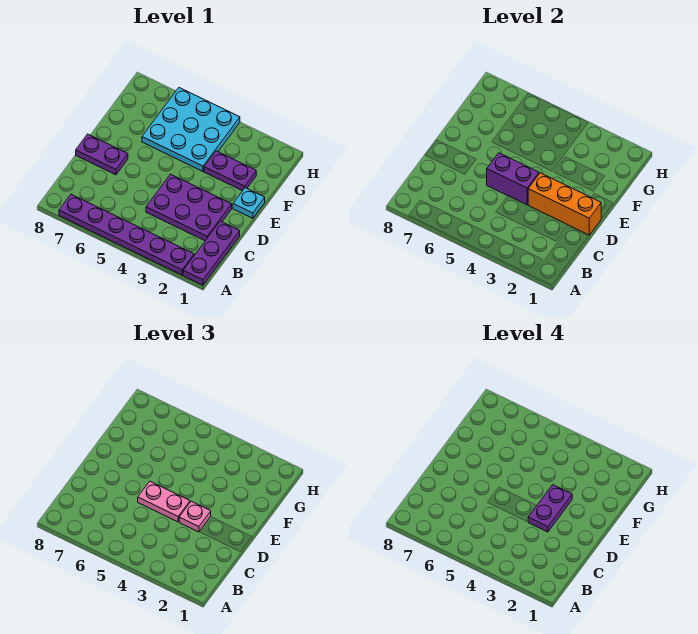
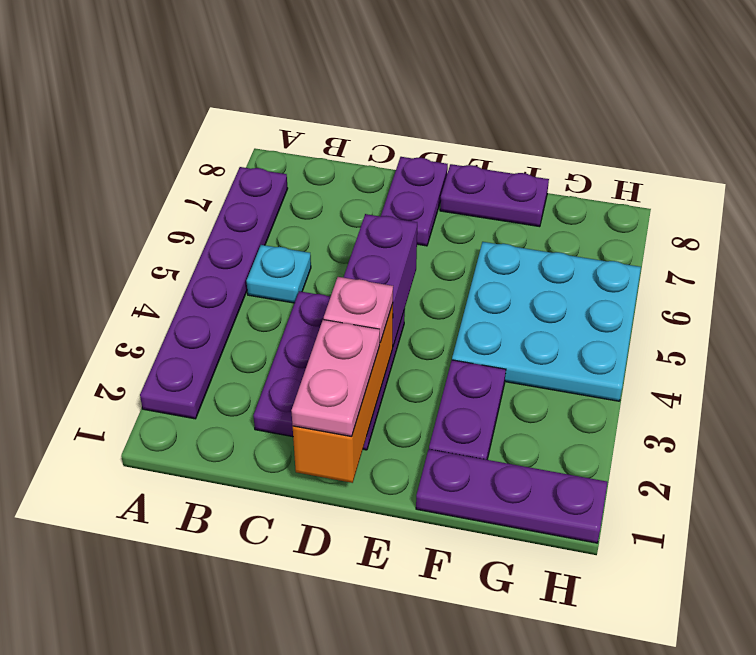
purple plate A1:C1 level 1 -> purple plate F1:H1 level 1
purple plate D3:E3 level 4 -> purple plate E8:F8 level 1
pink plate D4:D5 level 3 -> pink plate D1:D2 level 3
cyan plate E1 level 1 -> cyan plate B5 level 1

